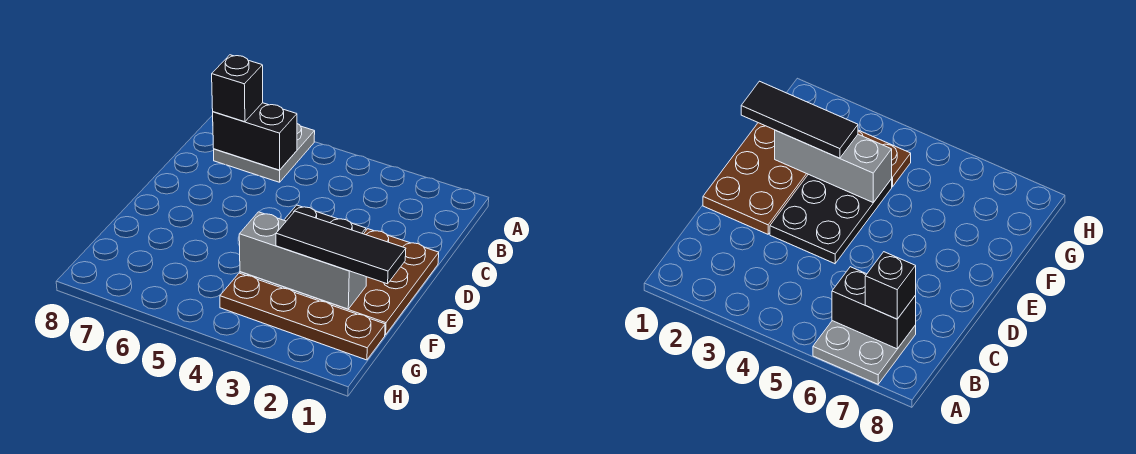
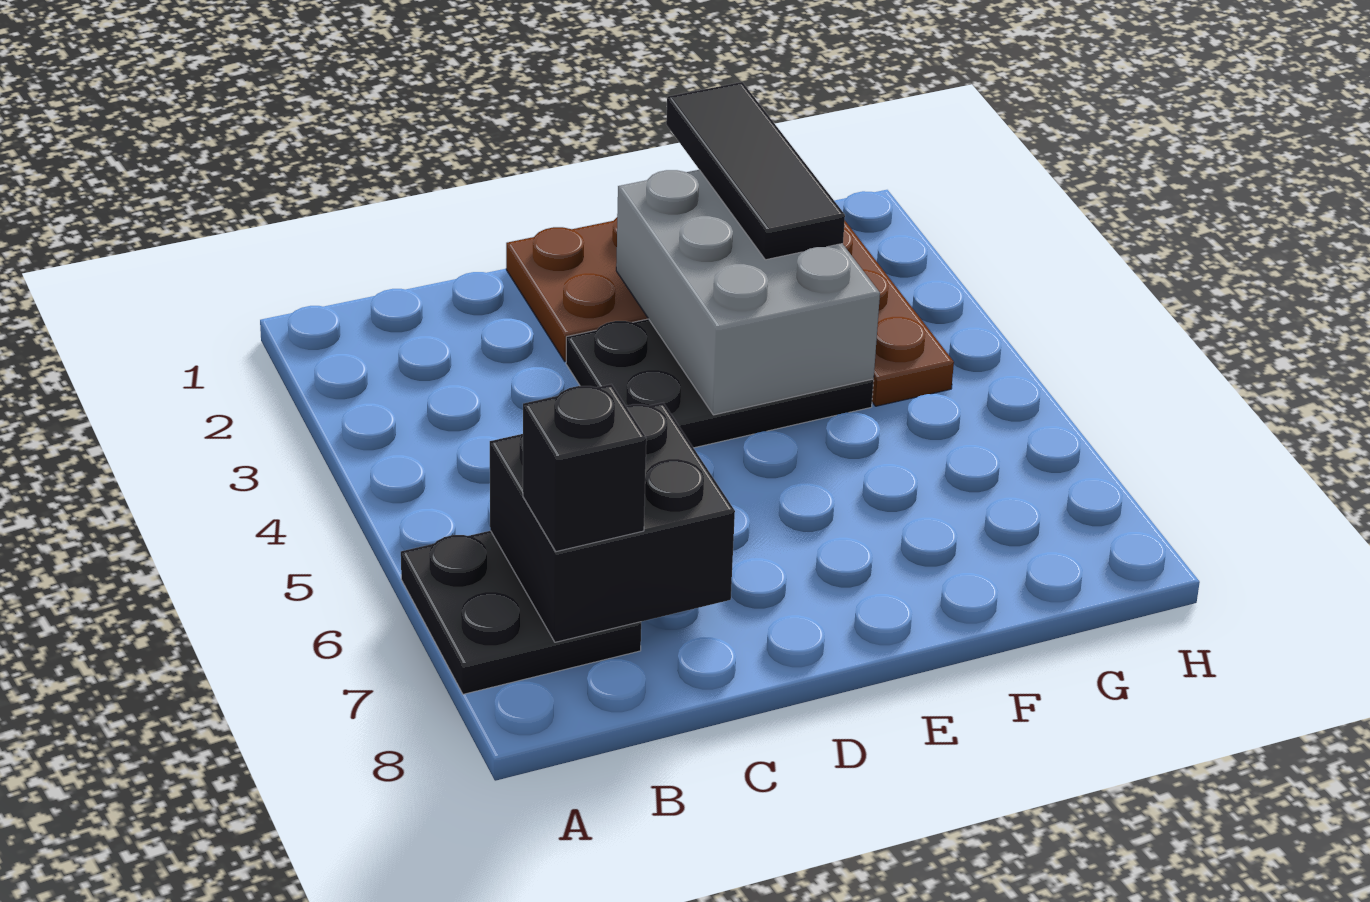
grey plate A6:B7 level 1 -> black plate A6:B7 level 1
black brick B6:B7 level 2 -> black brick B6:C7 level 2
grey brick F2:F4 level 2 -> grey brick E2:F4 level 2

